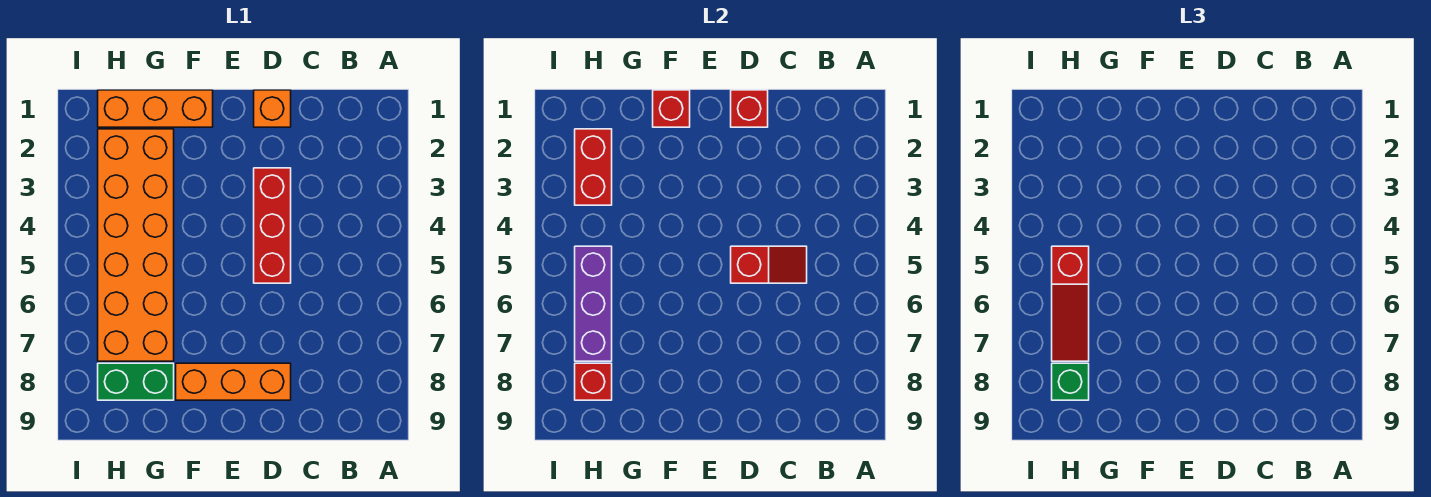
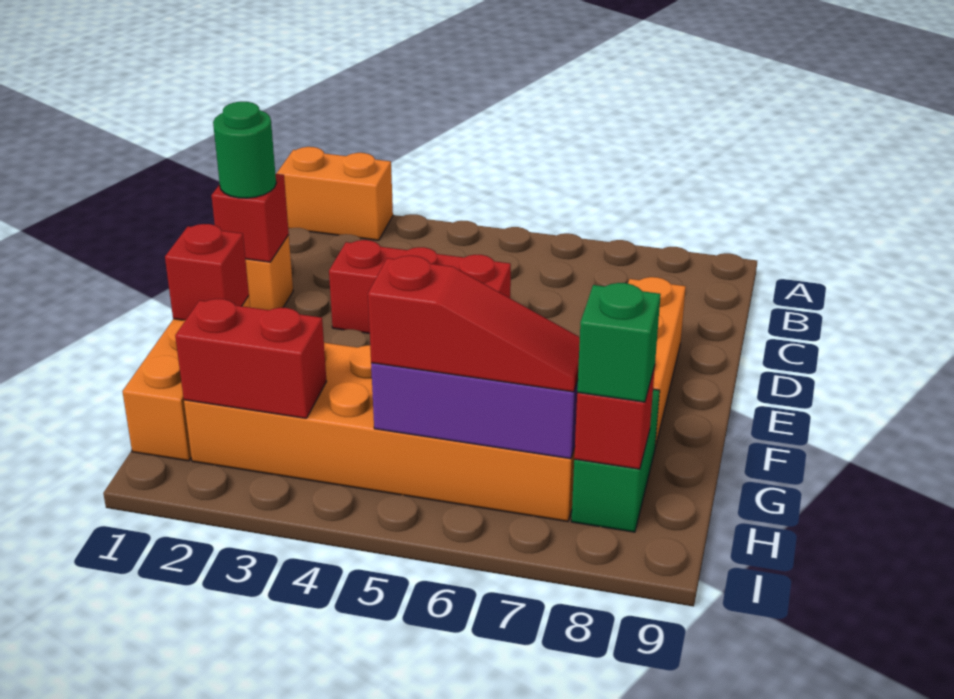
none -> orange brick A1:A2 level 1
red slope C5:D5 level 2 top D -> none
none -> green round brick D1 level 3

